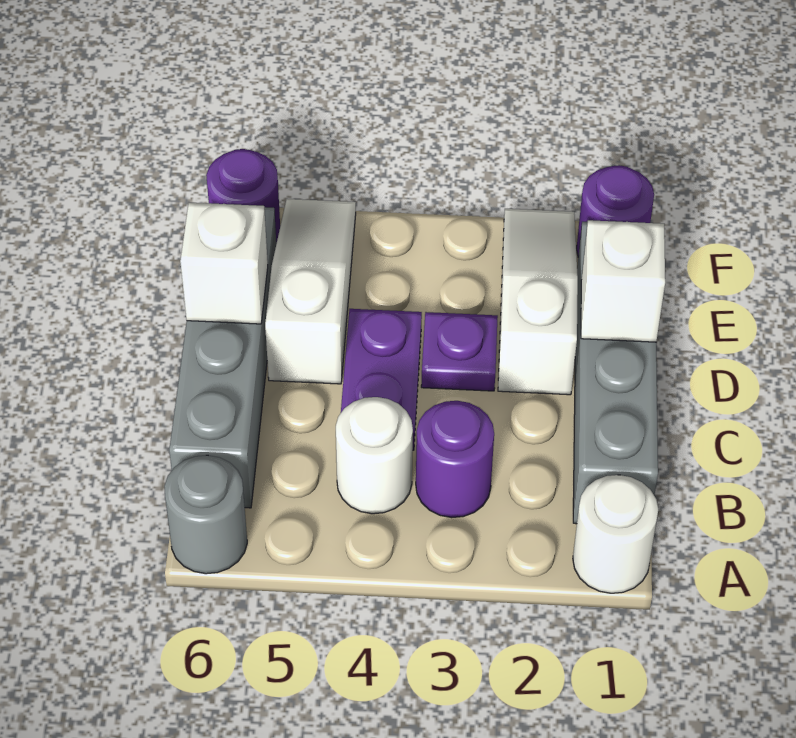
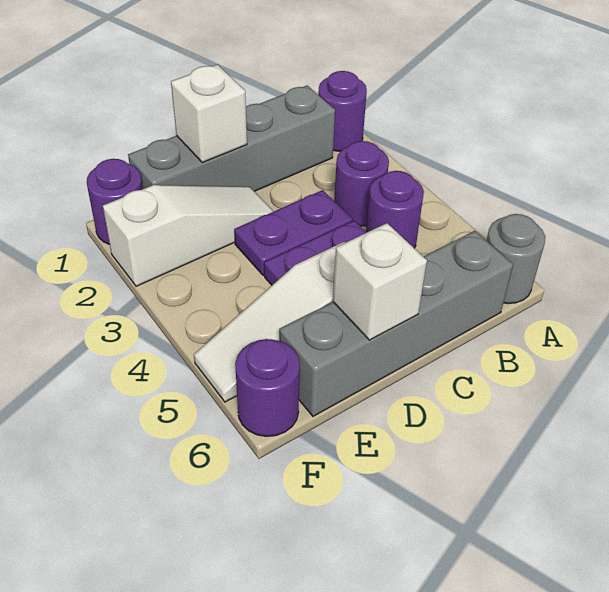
white round brick A1 level 1 -> purple round brick A1 level 1
white round brick B4 level 1 -> purple round brick B4 level 1
white slope D2:F2 level 1 top D -> white slope D2:F2 level 1 top F
purple plate D3 level 1 -> purple plate C3:D3 level 1

